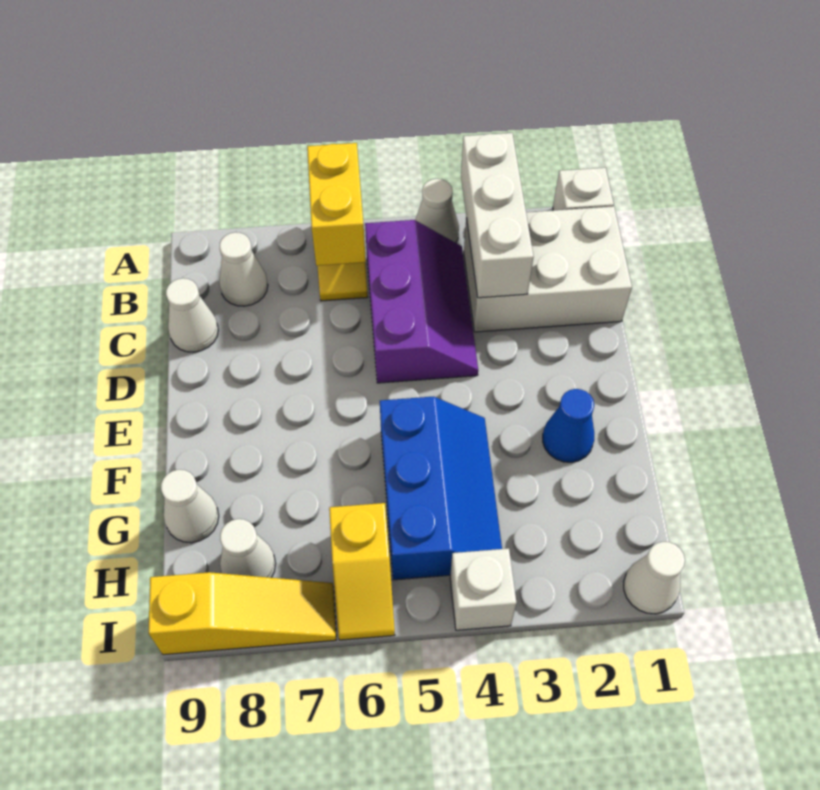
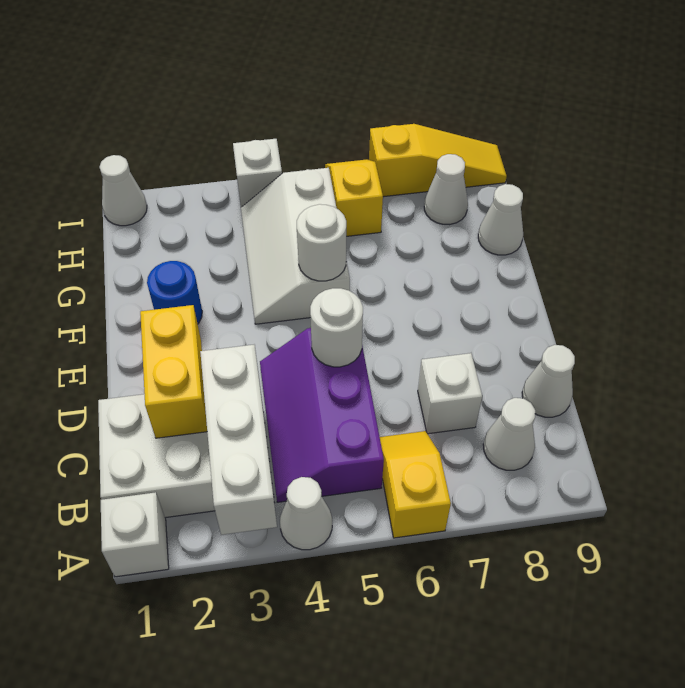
yellow brick A6:B6 level 2 -> yellow brick C2:D2 level 2
none -> white brick C7 level 1
none -> white round brick D5 level 2
blue cone F2 level 1 -> blue round brick F2 level 1
blue slope F4:H5 level 1 top 5 -> white slope F4:H5 level 1 top 5
none -> white round brick F5 level 2
yellow slope I7:I9 level 1 top 9 -> yellow slope I7:I9 level 1 top 7

